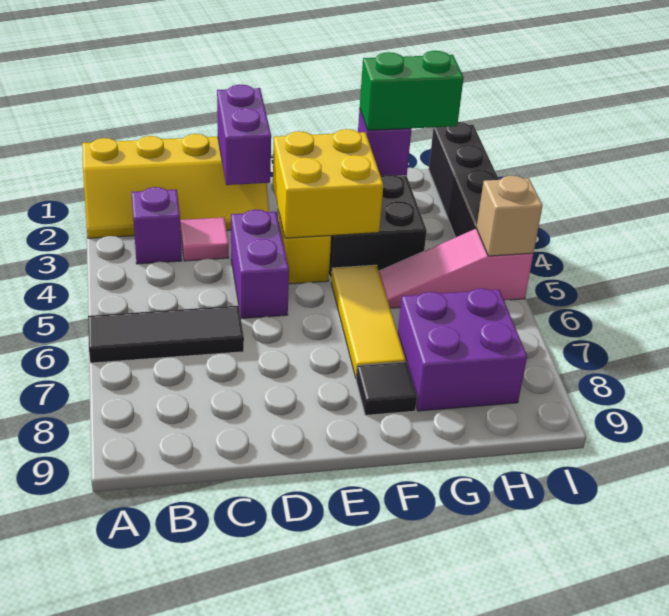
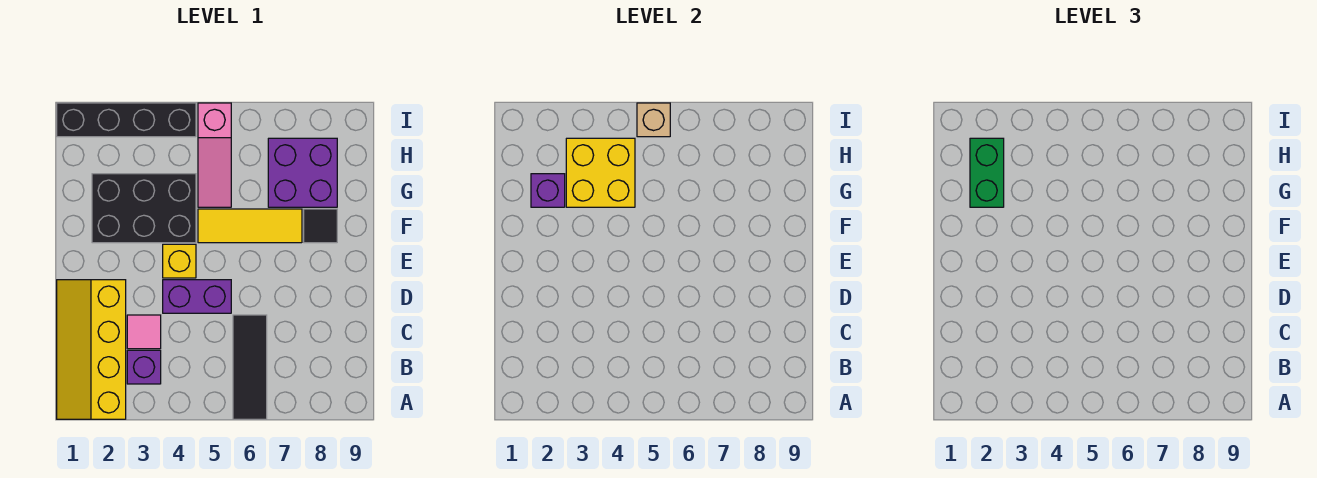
yellow slope A1:D2 level 1 top 1 -> yellow slope A1:D2 level 1 top 2
purple brick D1:D2 level 2 -> none
yellow brick E3:F4 level 2 -> yellow brick G3:H4 level 2

